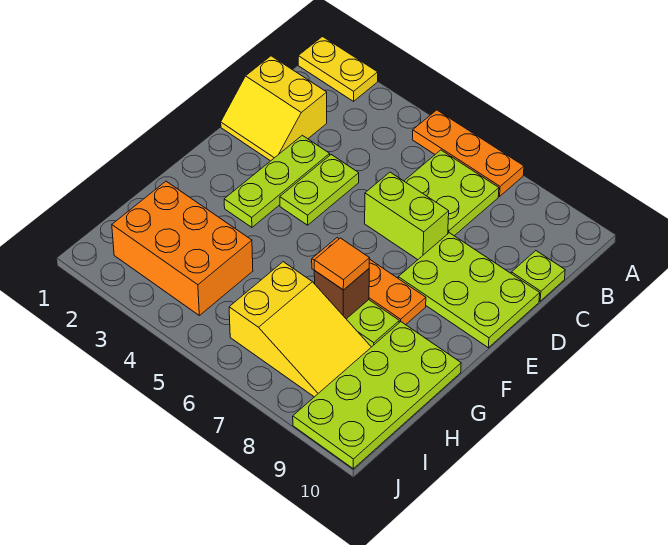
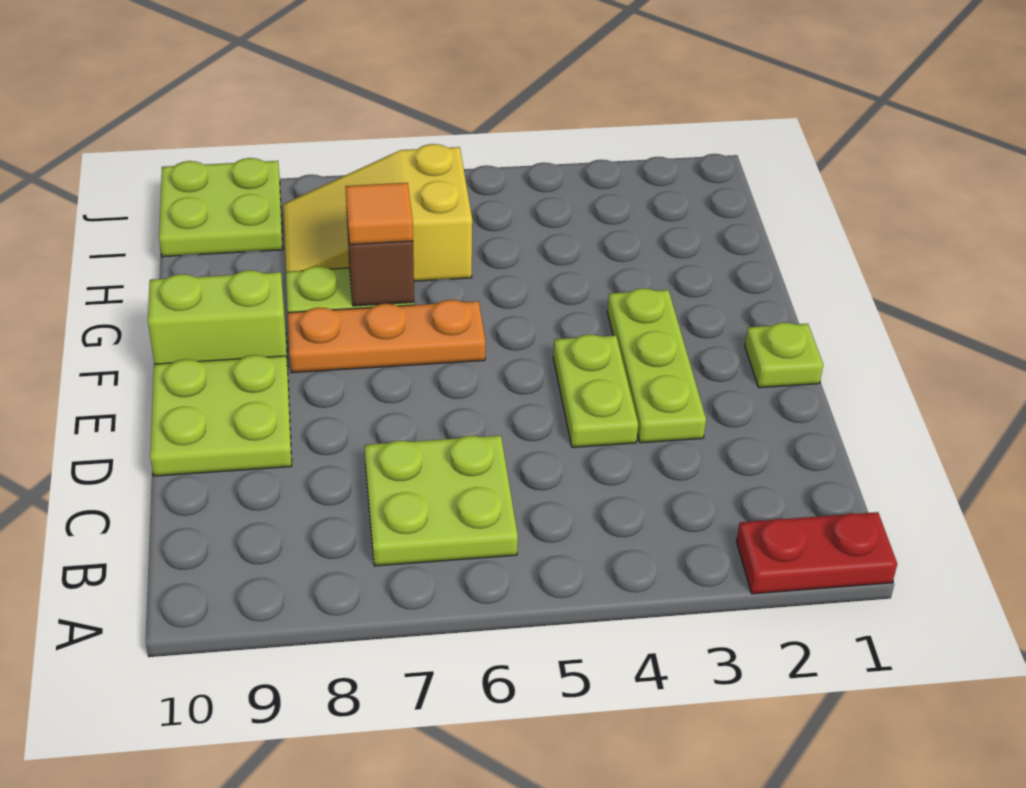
yellow plate A1:A2 level 1 -> red plate A1:A2 level 1
orange plate A5:A7 level 1 -> none
yellow slope C1:D2 level 1 top C -> none
lime plate C10 level 1 -> lime plate E1 level 1
lime brick D6:D7 level 1 -> lime brick F9:F10 level 1
lime plate D8:E10 level 1 -> lime plate D9:E10 level 1
lime plate G9:J10 level 1 -> lime plate I9:J10 level 1
orange brick H2:I4 level 1 -> none

